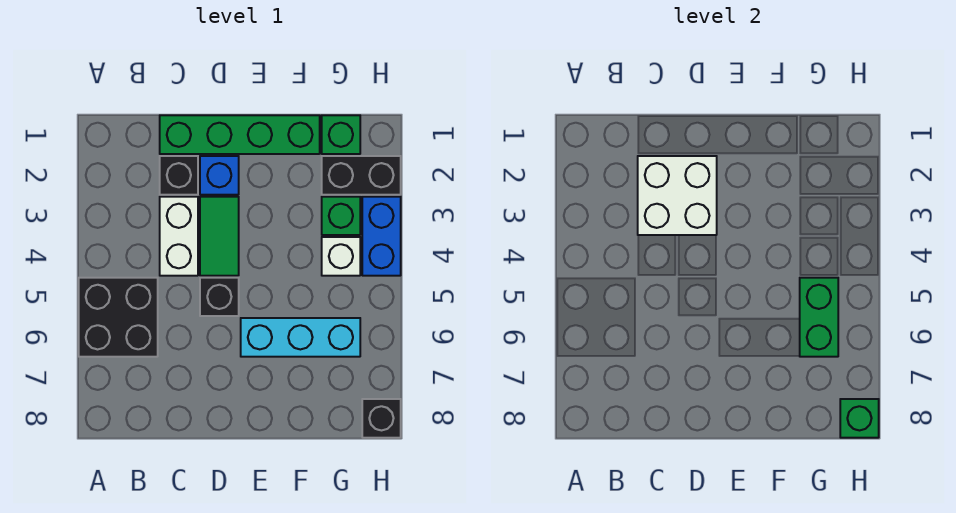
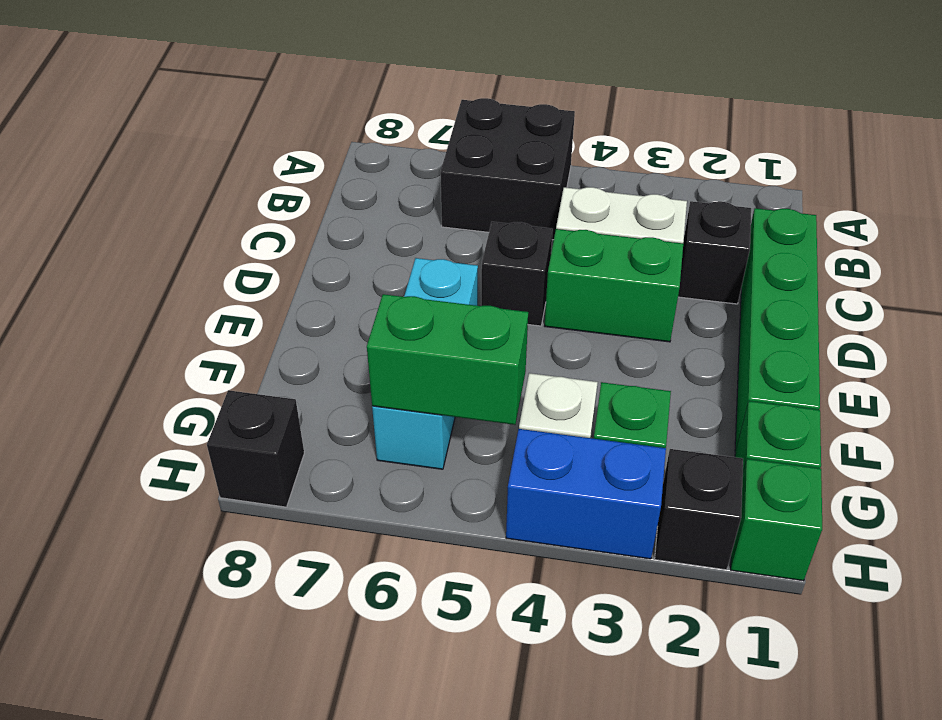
white brick C2:D3 level 2 -> none
blue brick D2 level 1 -> none
green tile D3:D4 level 1 -> green brick D3:D4 level 1
black brick G2:H2 level 1 -> black brick H2 level 1
green brick H8 level 2 -> green brick H1 level 1

